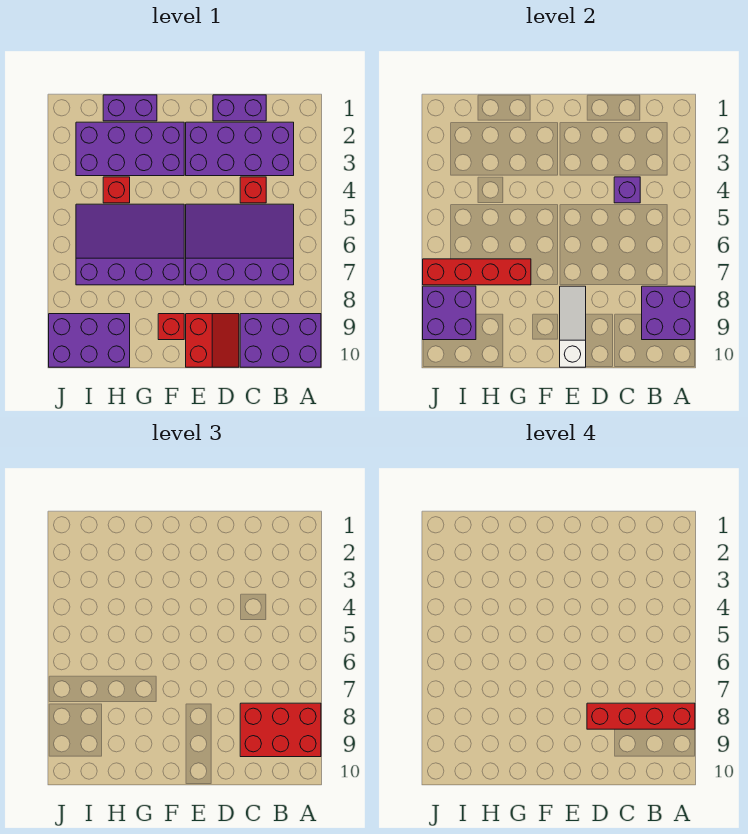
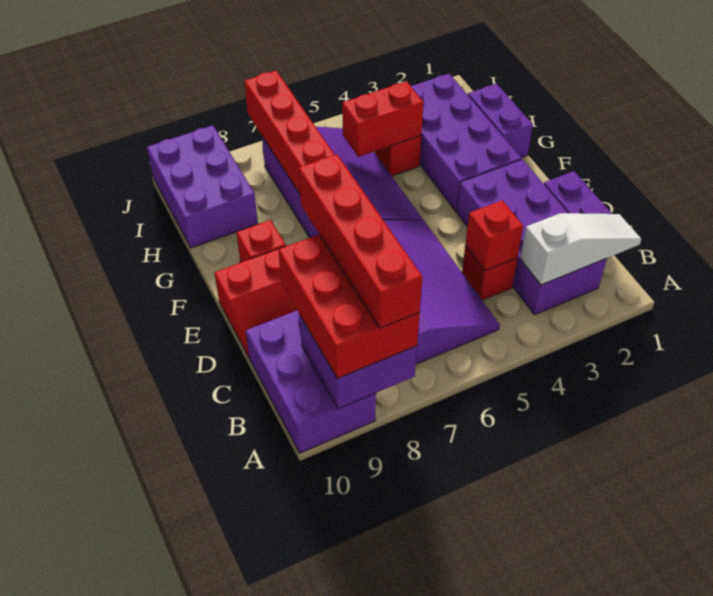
purple brick C4 level 2 -> red brick C4 level 2
white slope E8:E10 level 2 top 10 -> white slope B1:B3 level 2 top 3
none -> red brick H4:H5 level 2
purple brick I8:J9 level 2 -> none

